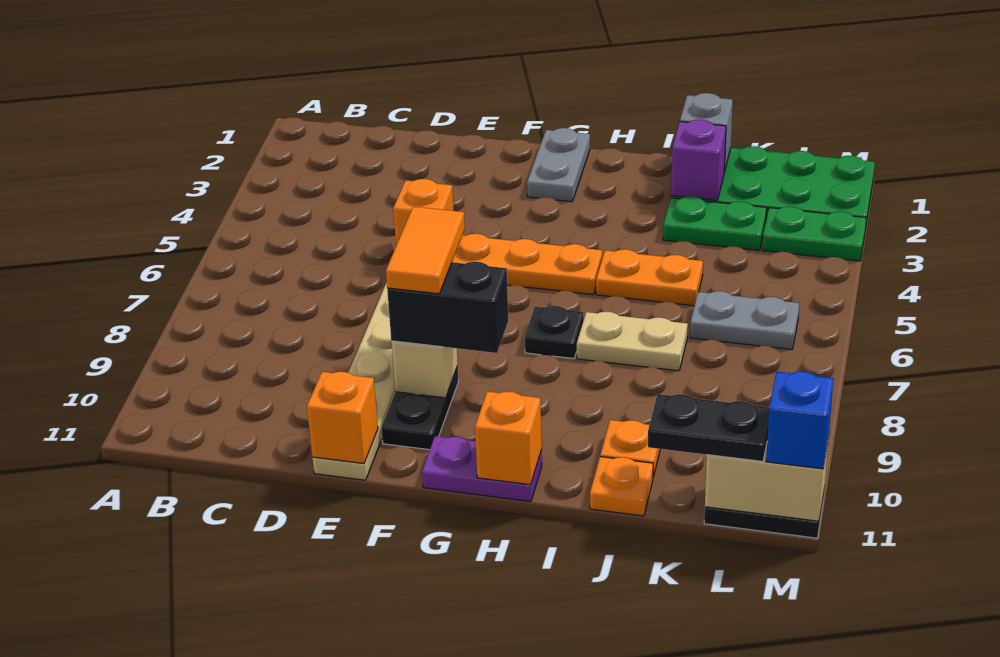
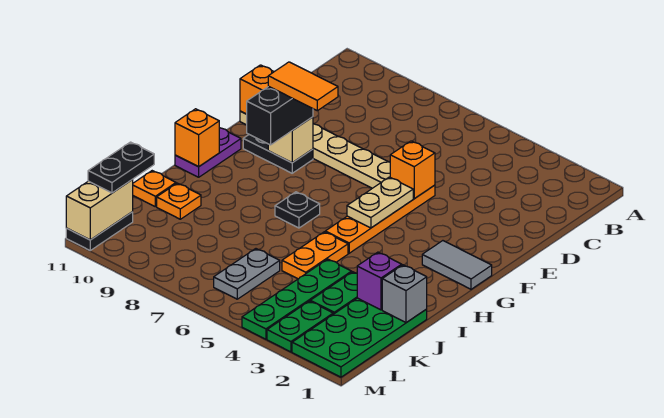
grey plate G1:G2 level 1 -> grey tile G1:G2 level 1
tan plate I7:J7 level 1 -> tan plate F5:G5 level 2
none -> green plate J4:M4 level 1
blue brick M11 level 3 -> none

